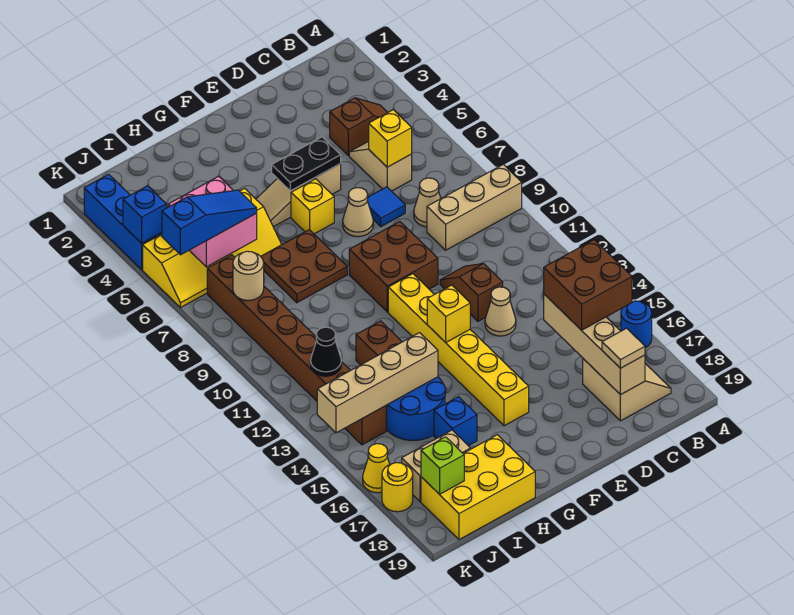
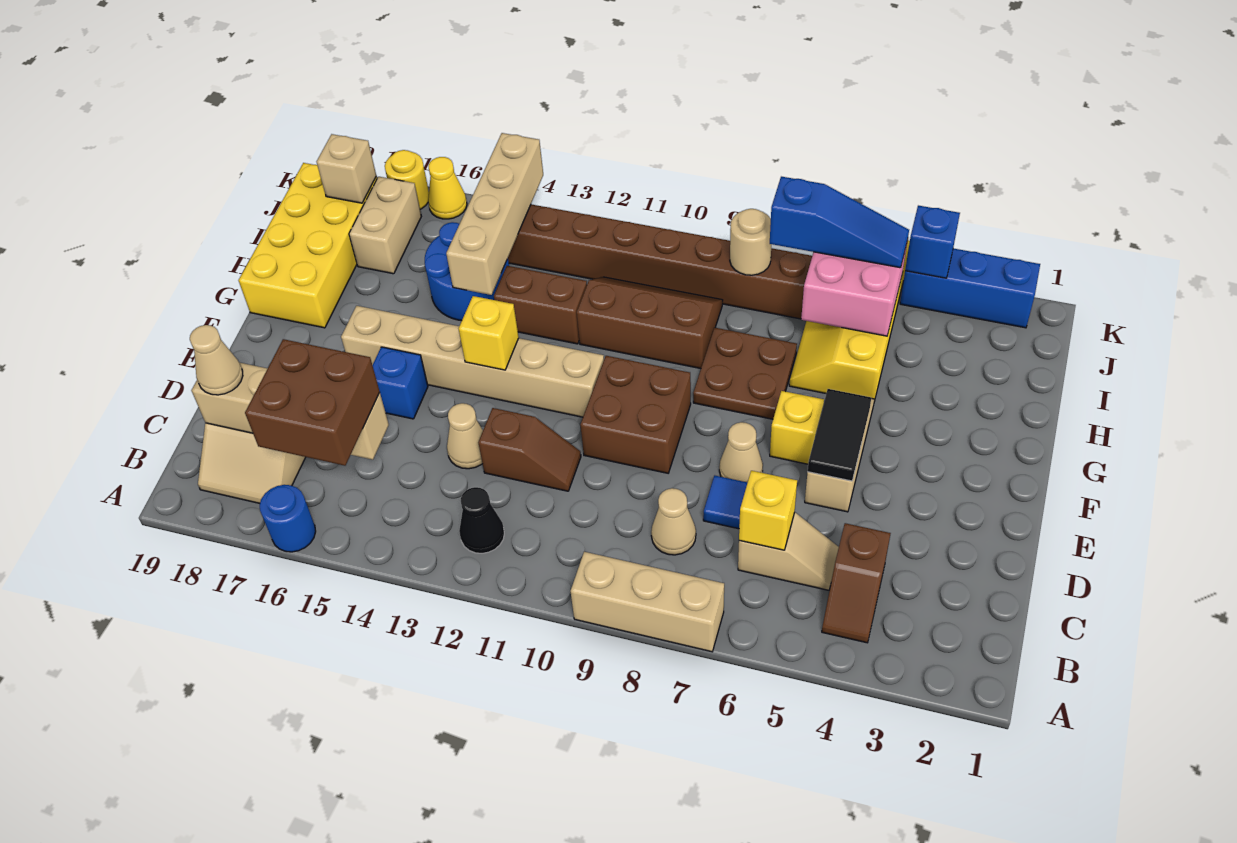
tan brick A9:C9 level 1 -> tan brick A7:A9 level 1
tan tile C18 level 3 -> tan cone C18 level 3
black plate E5:F5 level 2 -> black tile E5:F5 level 2
yellow brick F11:F16 level 1 -> tan brick F11:F16 level 1
none -> brown slope H9:I11 level 1 top H
blue brick H16 level 1 -> blue brick E15 level 1
yellow brick H18:J19 level 1 -> yellow brick G18:J19 level 1
blue slope I6:K6 level 3 top K -> blue slope J5:J7 level 3 top 7
black cone J12 level 2 -> black cone B12 level 1
lime brick J18 level 2 -> tan brick J18 level 2

